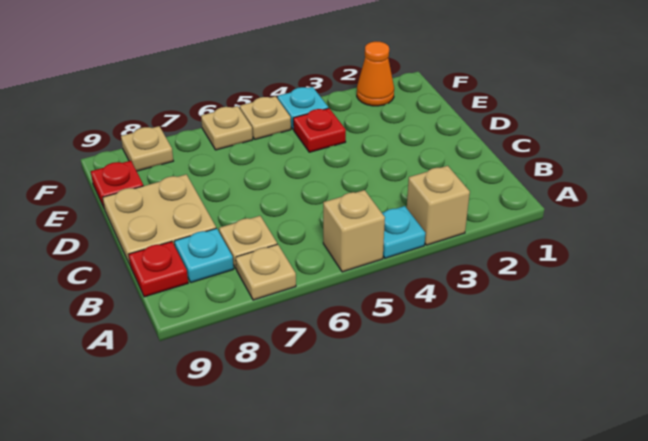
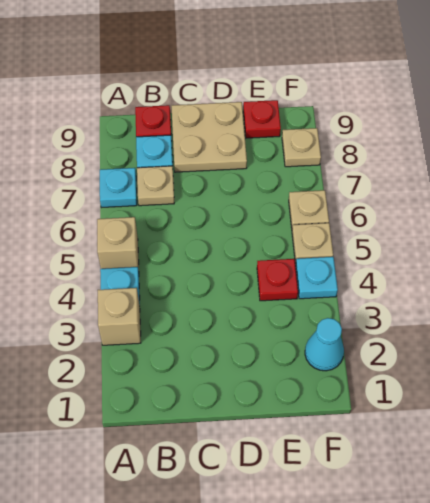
tan plate A7 level 1 -> cyan plate A7 level 1
orange cone F2 level 1 -> cyan cone F2 level 1

